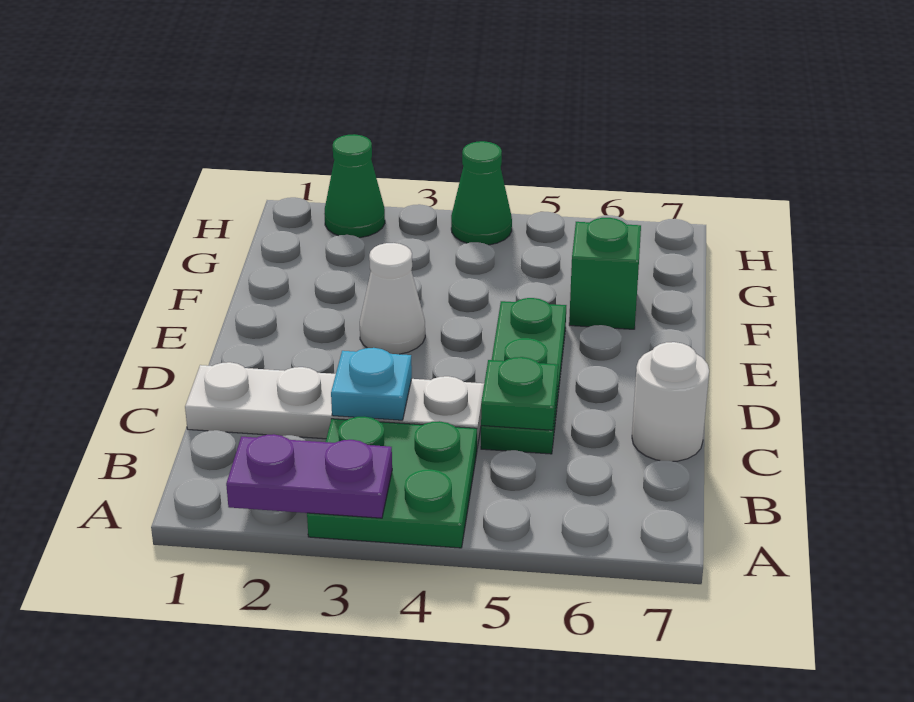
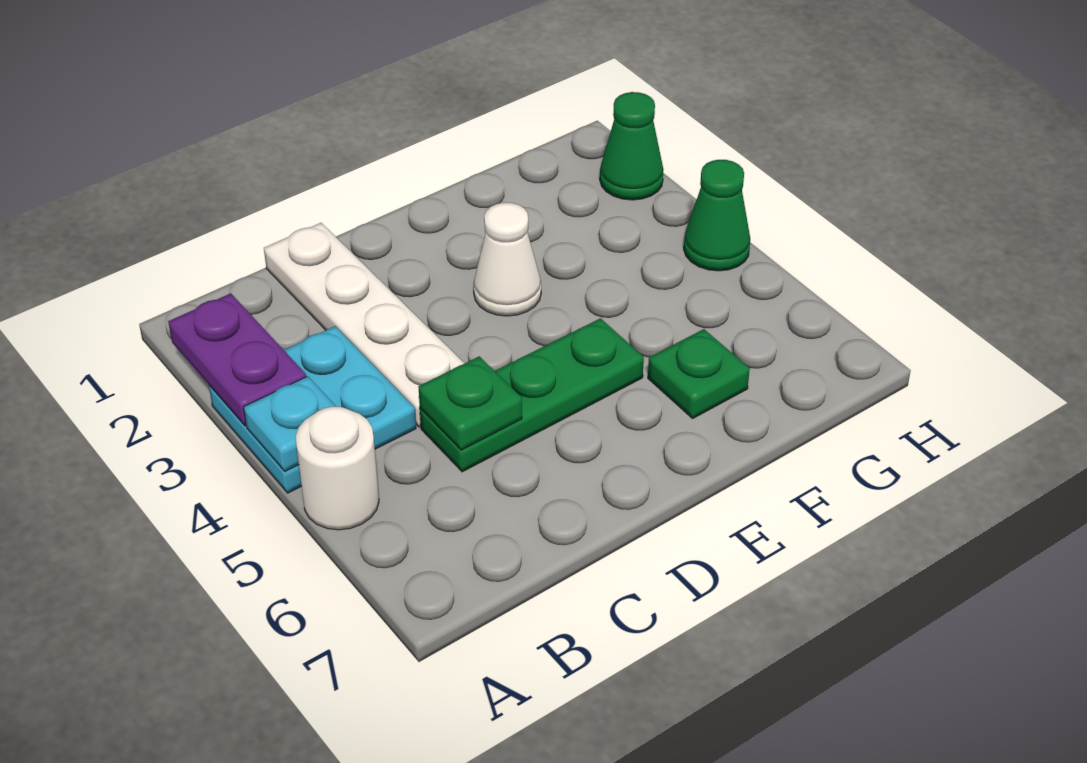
green plate A3:B4 level 1 -> cyan plate A3:B4 level 1
cyan plate C3 level 2 -> cyan plate A4 level 2
white round brick C7 level 1 -> white round brick A5 level 1
green brick F6 level 1 -> green plate F6 level 1

